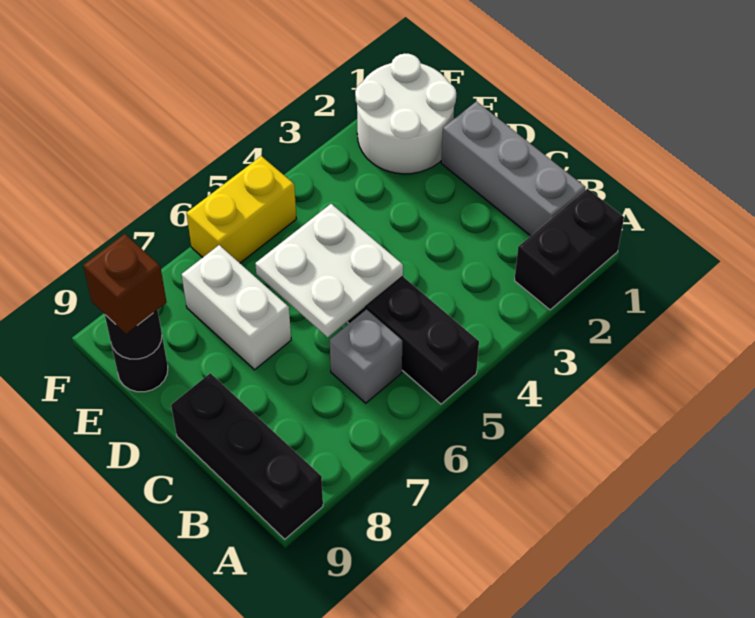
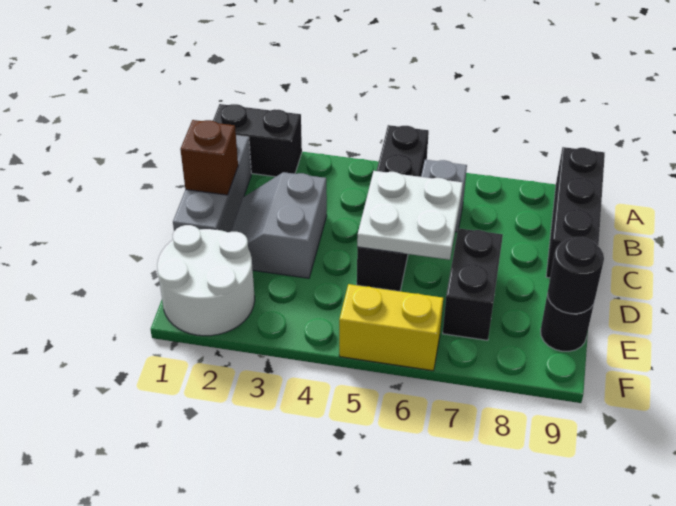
none -> grey slope C2:D3 level 1 top 3
white brick D7:E7 level 1 -> black brick D7:E7 level 1
brown brick E9 level 3 -> brown brick C1 level 2

